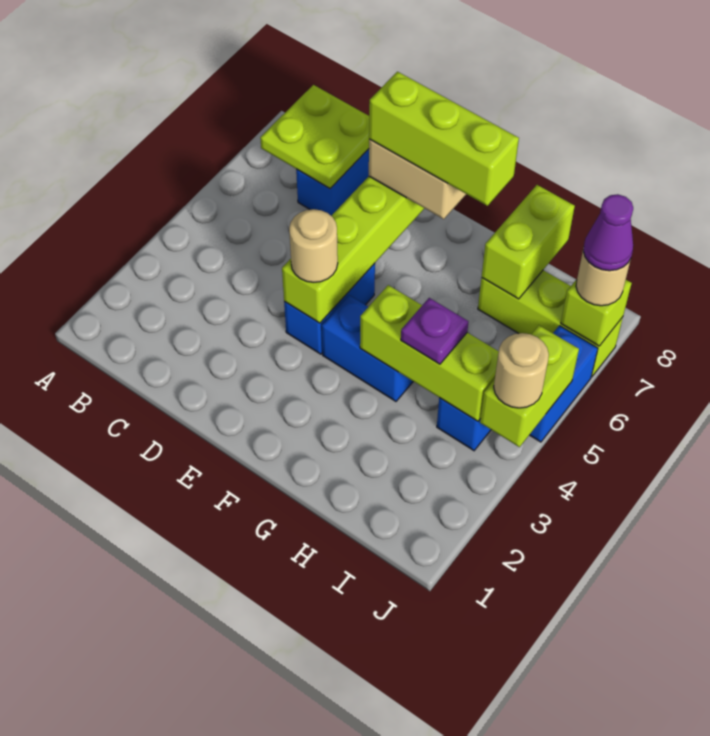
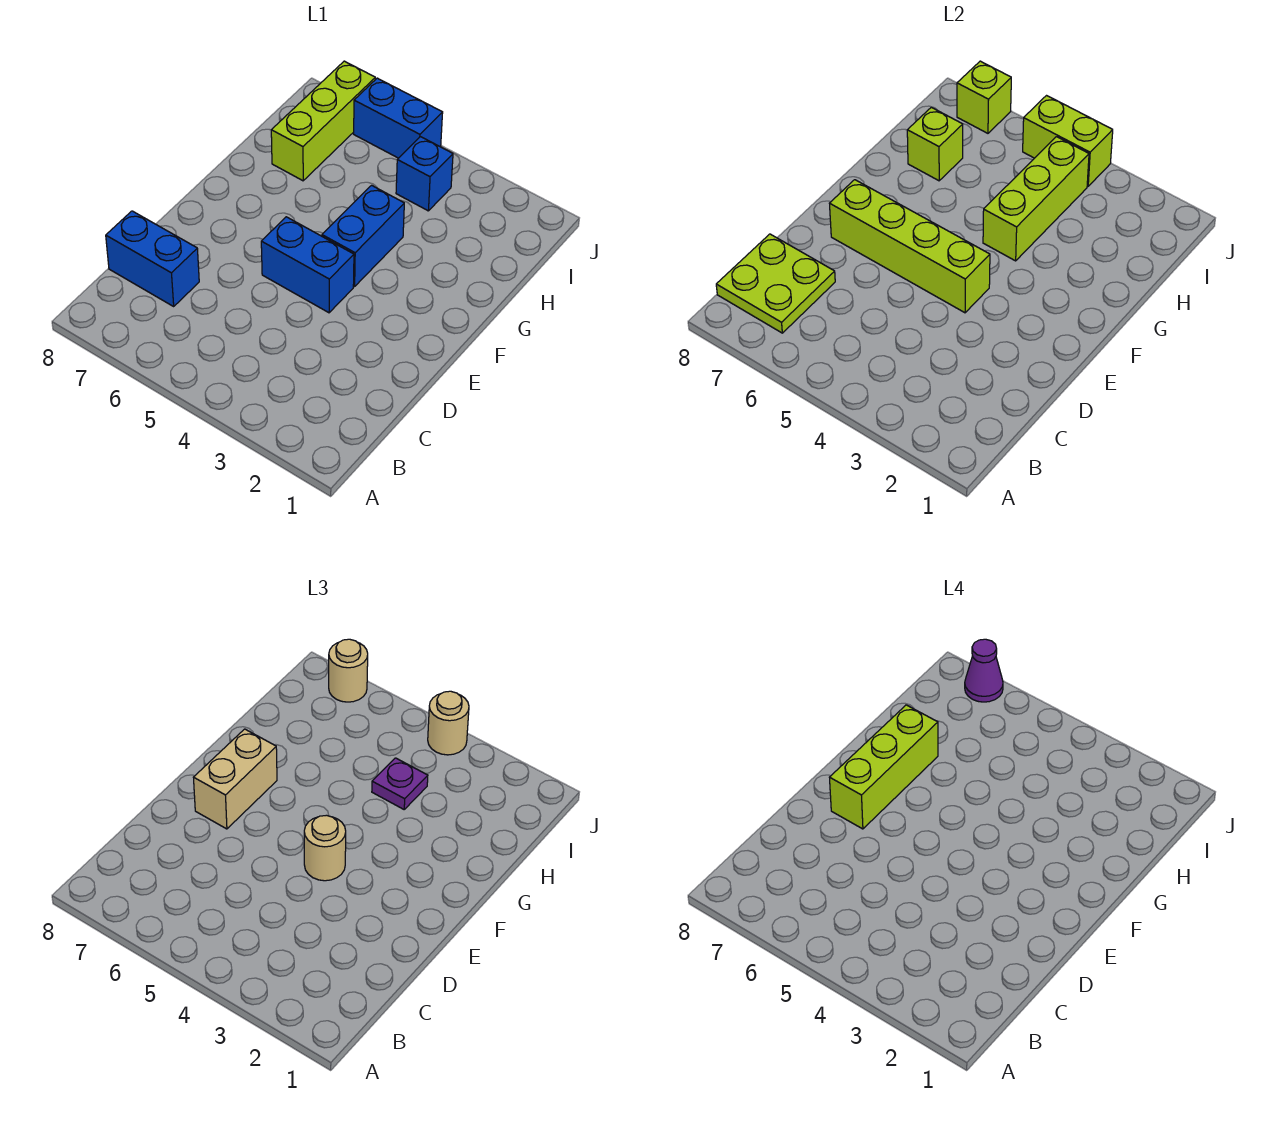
lime brick H7:H8 level 2 -> lime brick H7 level 2

